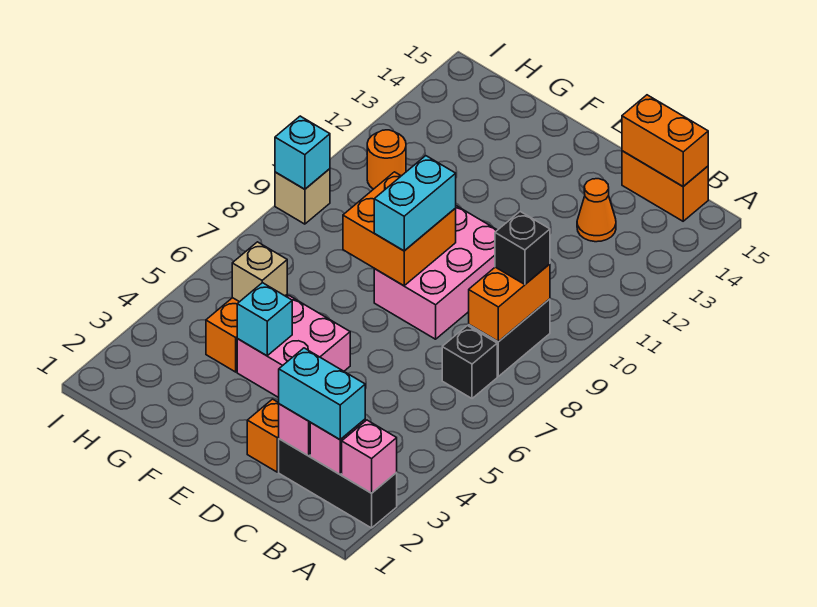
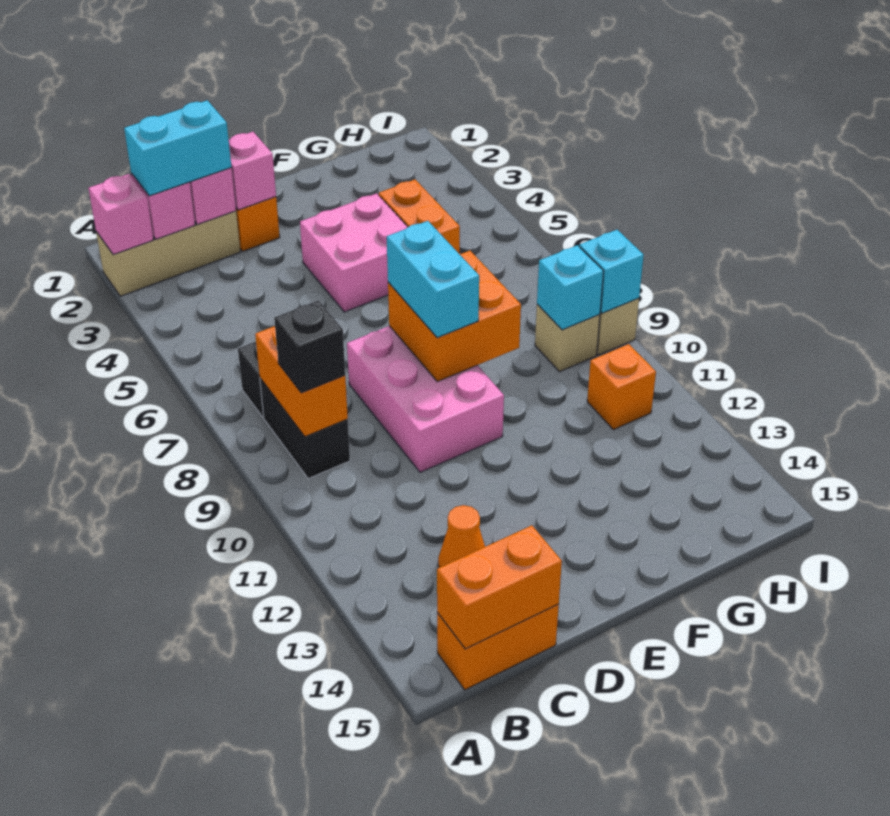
black brick A2:C2 level 1 -> tan brick A2:C2 level 1
none -> pink brick D2 level 2
cyan brick F4 level 2 -> cyan brick H9 level 2
tan brick G5 level 2 -> tan brick H9 level 1
orange round brick H11 level 1 -> orange brick H11 level 1

